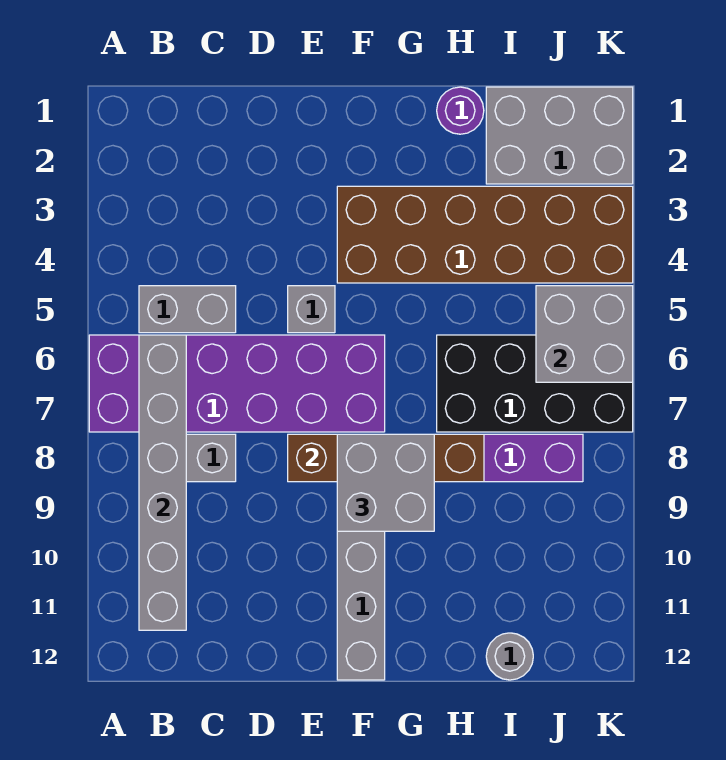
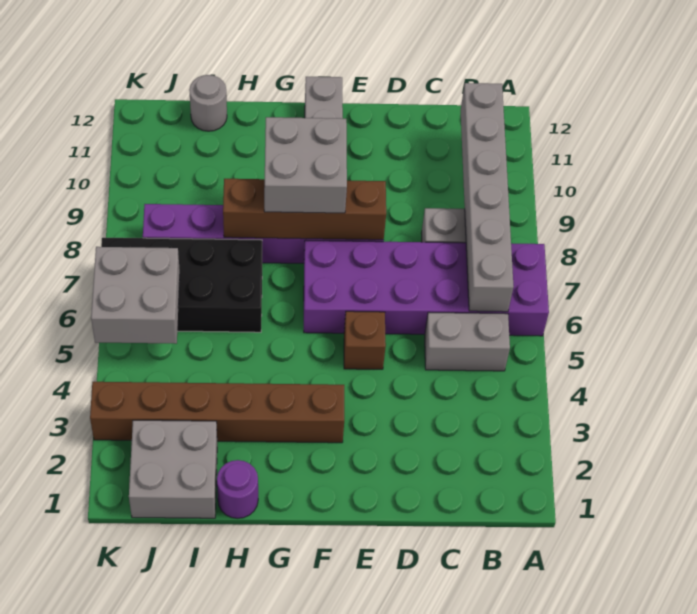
grey brick E5 level 1 -> brown brick E5 level 1
brown brick F3:K4 level 1 -> brown brick F3:K3 level 1
grey brick I1:K2 level 1 -> grey brick I1:J2 level 1

